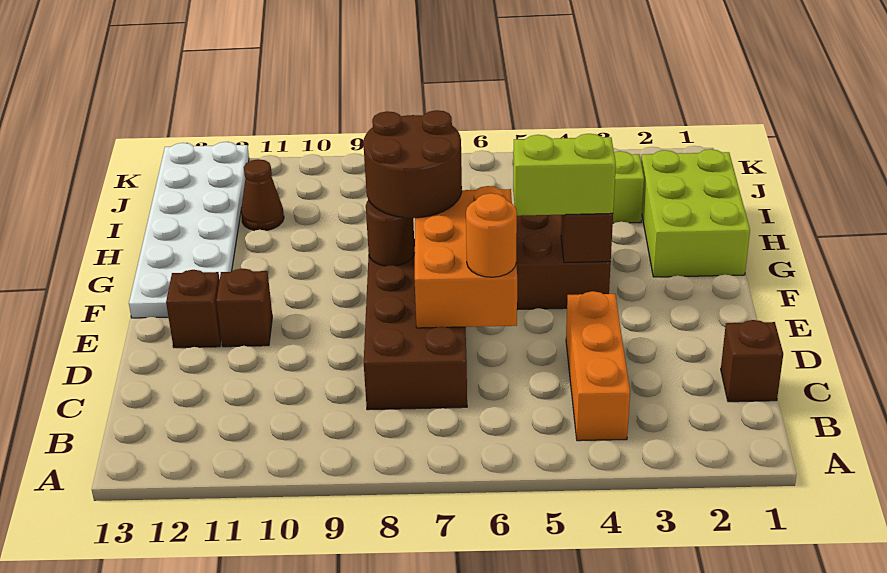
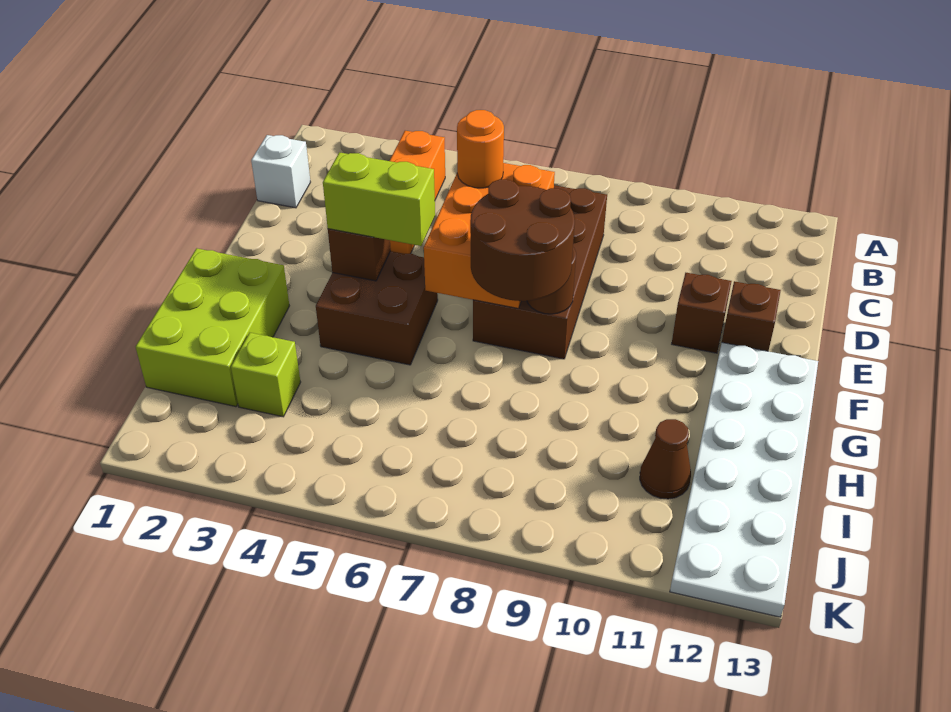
brown brick C1 level 1 -> white brick C1 level 1

